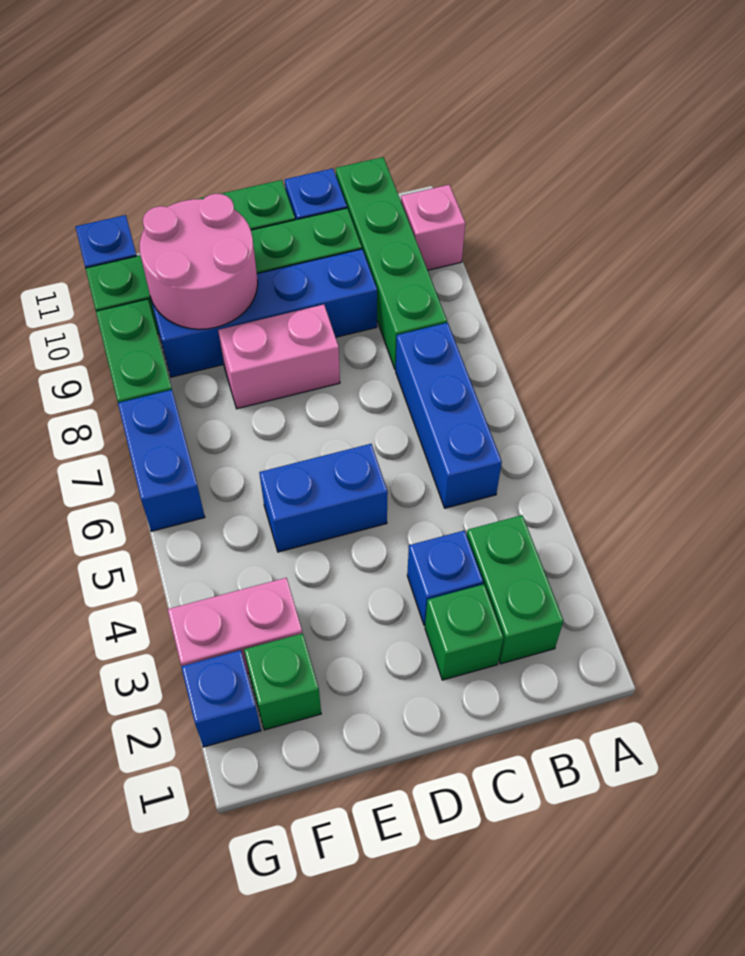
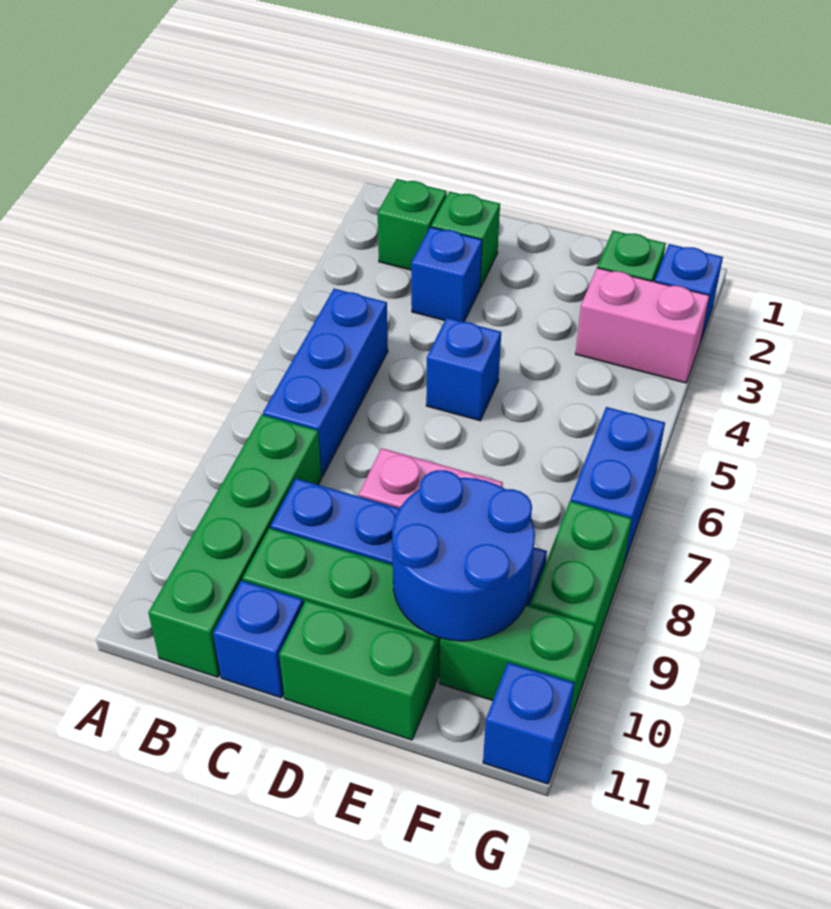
pink brick A10 level 1 -> none
green brick B2:B3 level 1 -> green brick B2 level 1
blue brick D5:E5 level 1 -> blue brick D5 level 1
pink round brick E9:F10 level 2 -> blue round brick E9:F10 level 2

